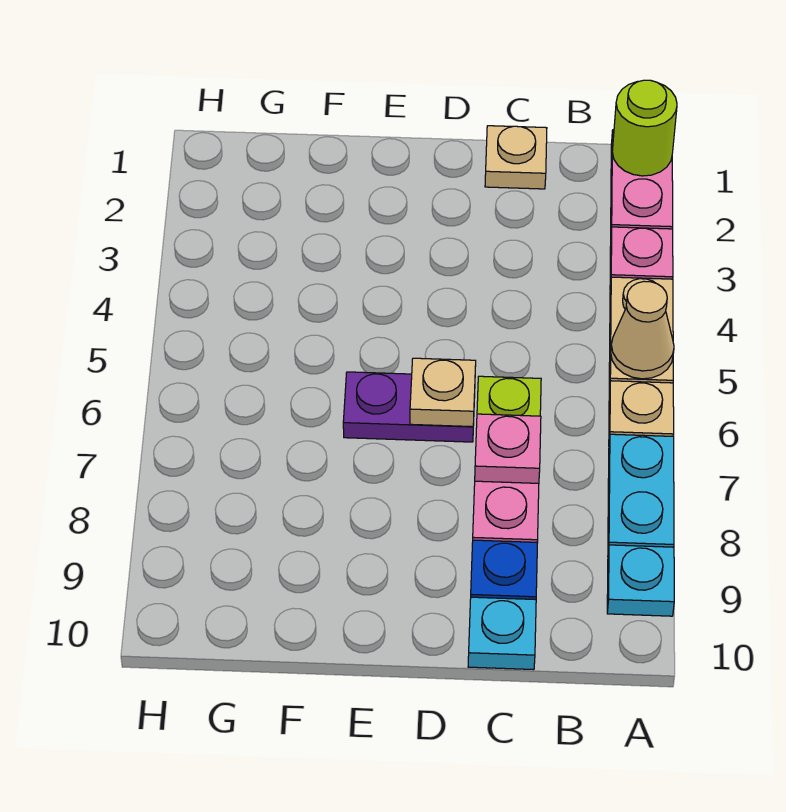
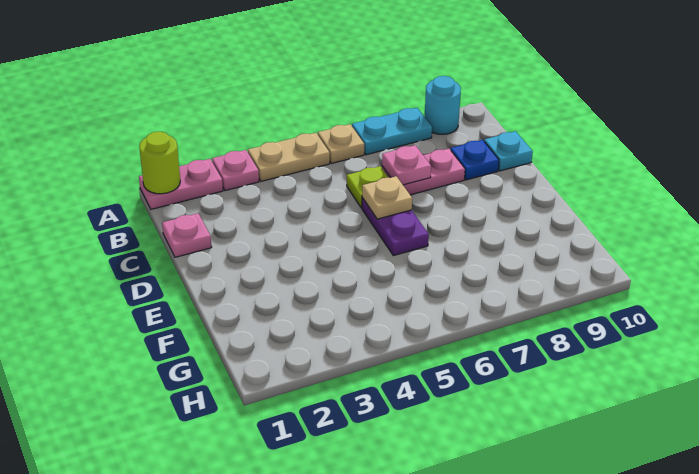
tan cone A5 level 2 -> none
cyan plate A9 level 1 -> cyan round brick A9 level 1
tan plate C1 level 1 -> pink plate C1 level 1

